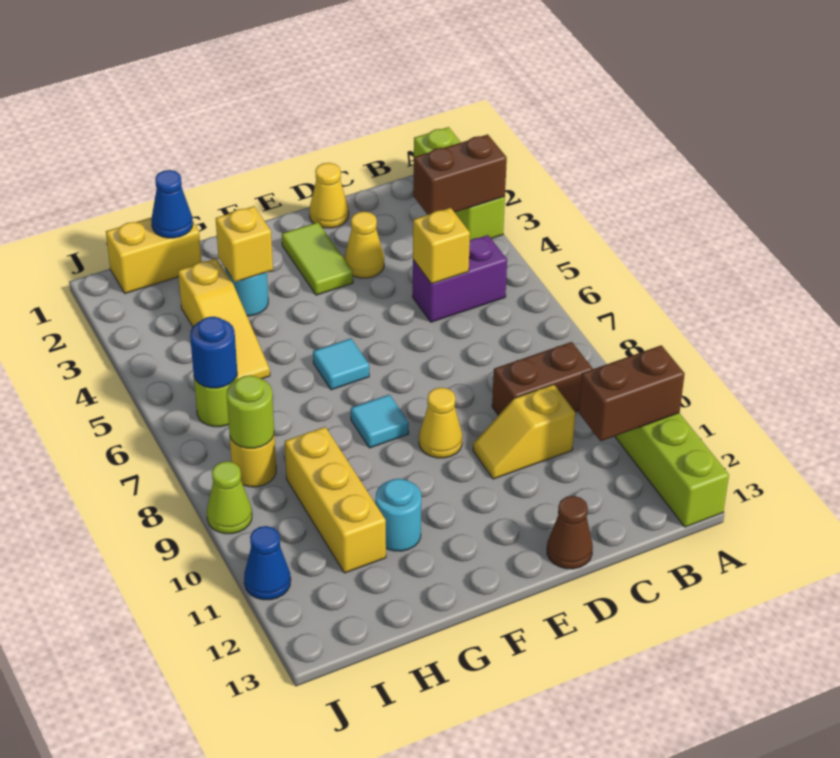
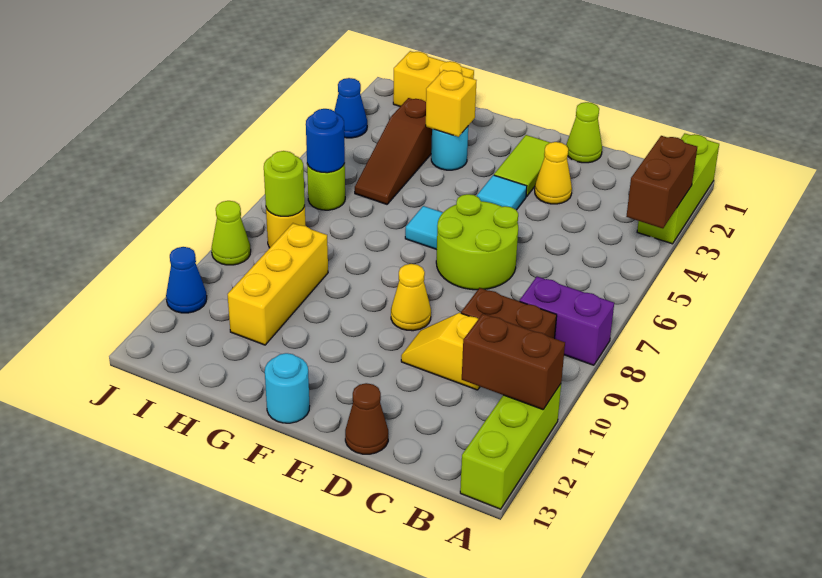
brown brick A3:B3 level 2 -> brown brick A3:A4 level 2
purple brick B5:C5 level 1 -> purple brick A8:B8 level 1
yellow brick C5 level 2 -> none
yellow cone D1 level 1 -> lime cone D1 level 1
none -> lime round brick D6:E7 level 1
cyan tile F8 level 1 -> cyan tile E4 level 1
cyan round brick G11 level 1 -> cyan round brick F13 level 1
blue cone H1 level 2 -> blue cone J3 level 1
yellow slope H3:H5 level 1 top 3 -> brown slope H3:H5 level 1 top 3

